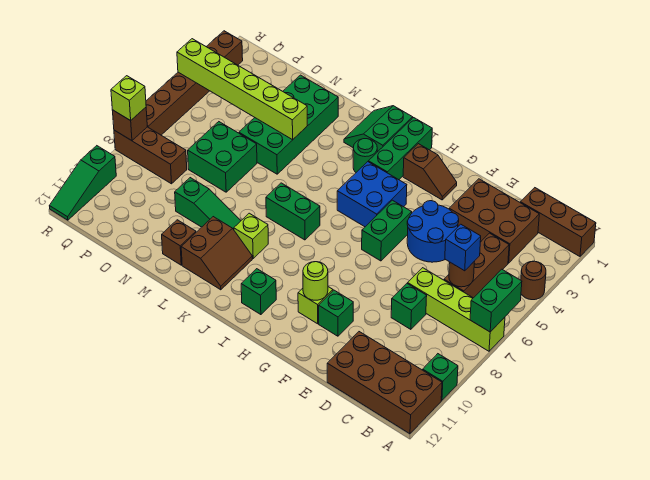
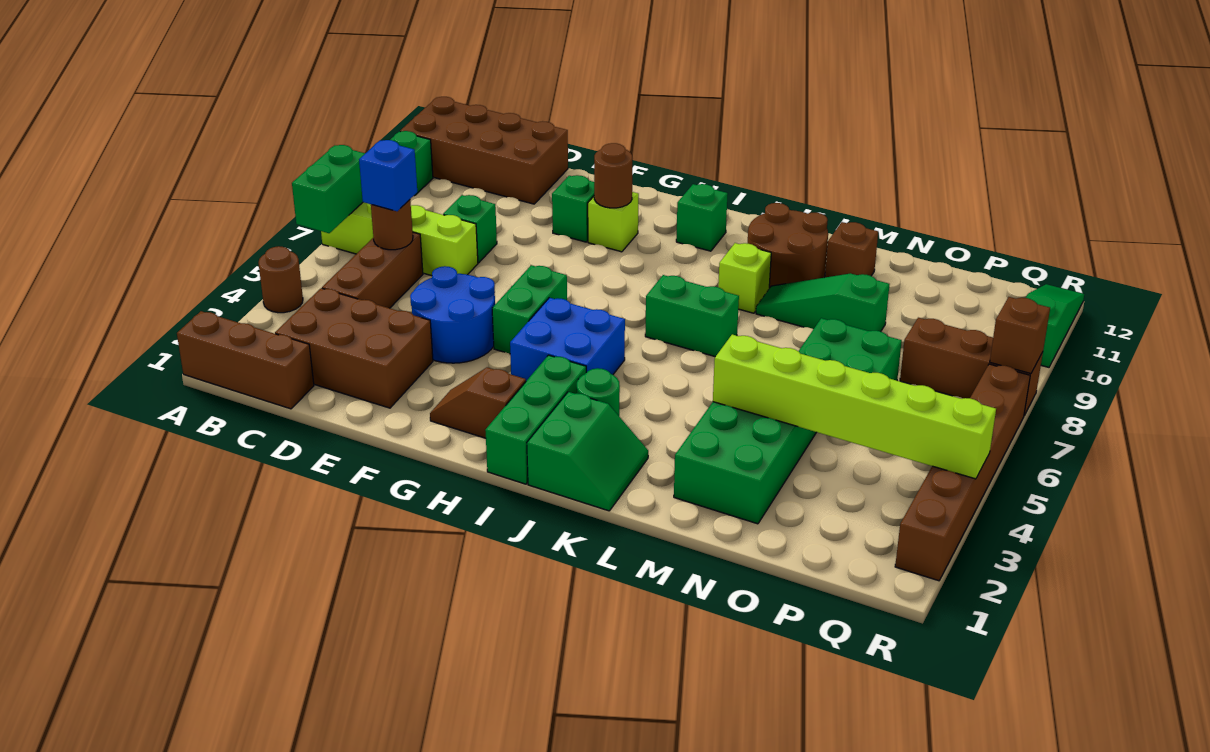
lime round brick G10 level 2 -> brown round brick G10 level 2
brown slope K10:L11 level 1 top L -> brown round brick K10:L11 level 1
lime brick R8 level 3 -> none

